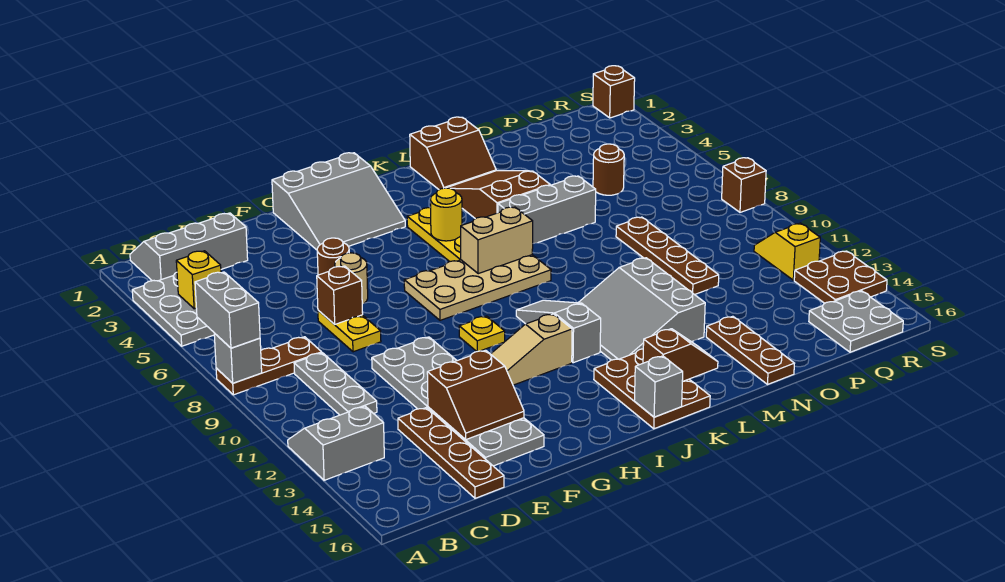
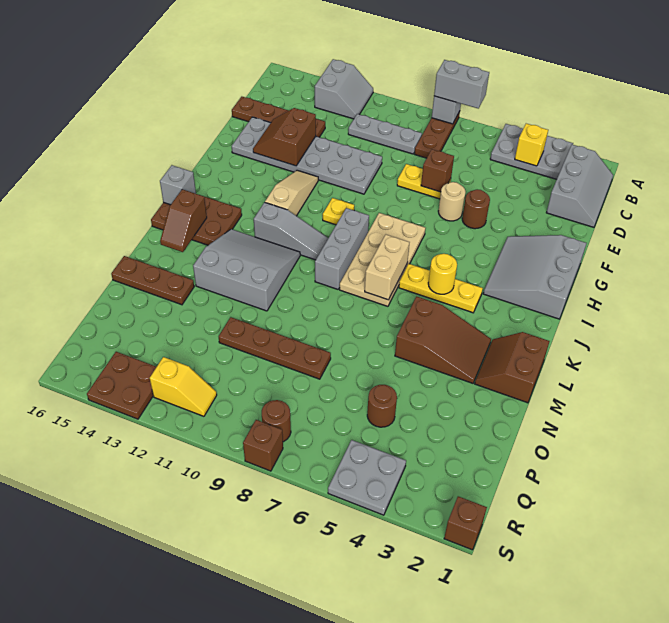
grey brick L6:N6 level 1 -> grey brick I9:K9 level 1
grey plate Q15:R16 level 1 -> grey plate R4:S5 level 1
none -> brown round brick R8 level 1

